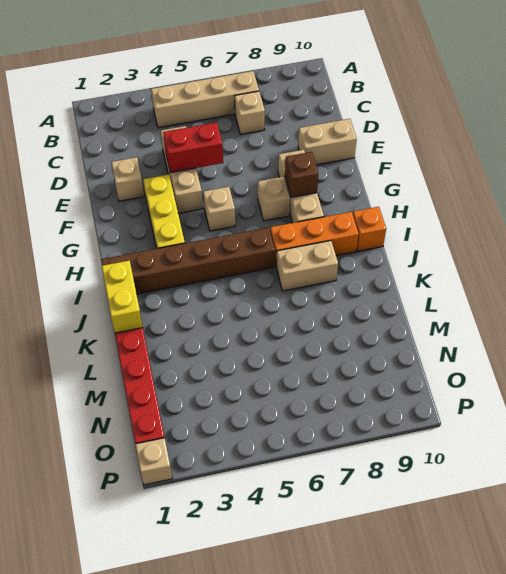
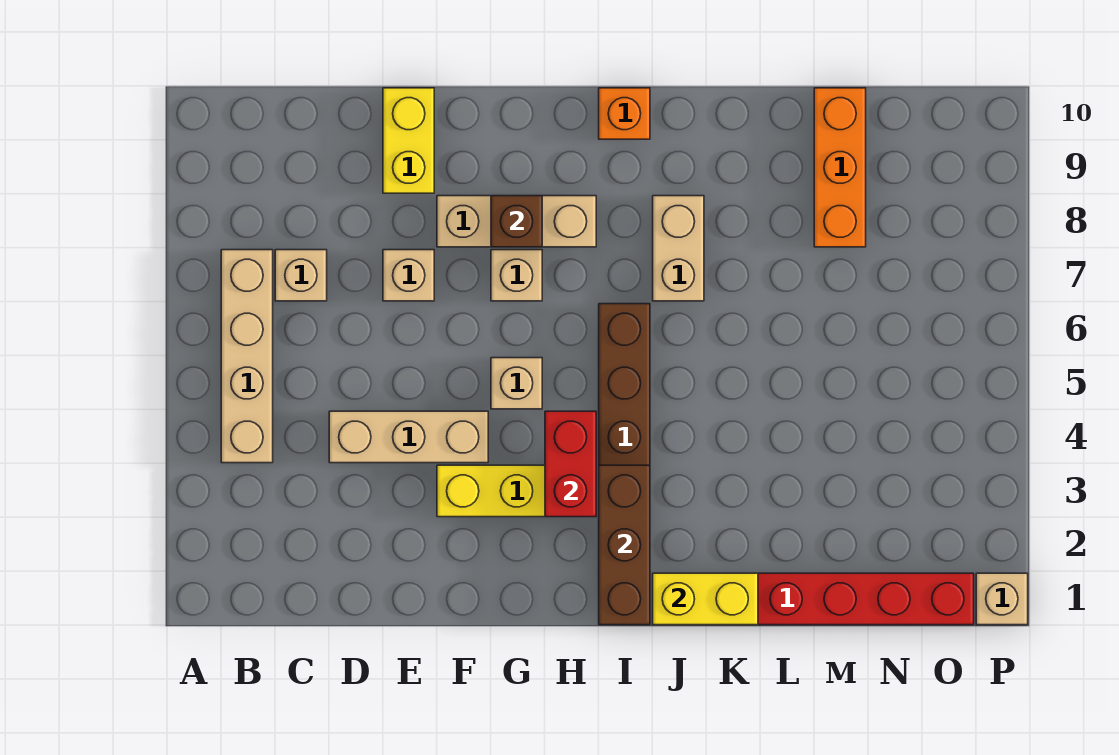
tan brick E2 level 1 -> tan brick E7 level 1
red brick E4:E5 level 2 -> red brick H3:H4 level 2
tan brick E9:E10 level 1 -> yellow brick E9:E10 level 1
none -> brown brick I1:I3 level 2
orange brick I7:I9 level 1 -> orange brick M8:M10 level 1

